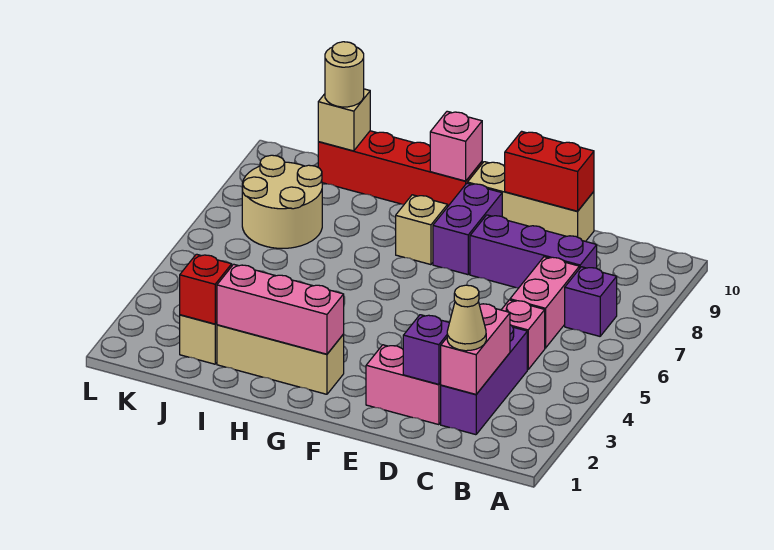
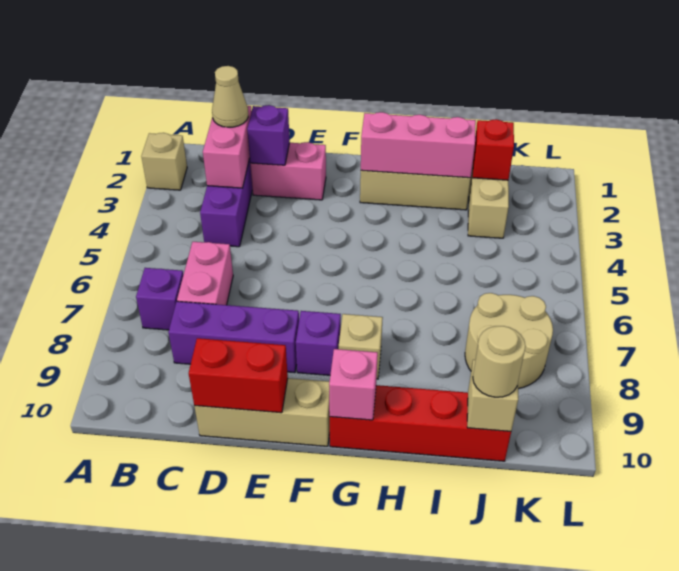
none -> tan brick A2 level 1
pink brick C5 level 1 -> none
purple brick F8:F9 level 1 -> purple brick F8 level 1

